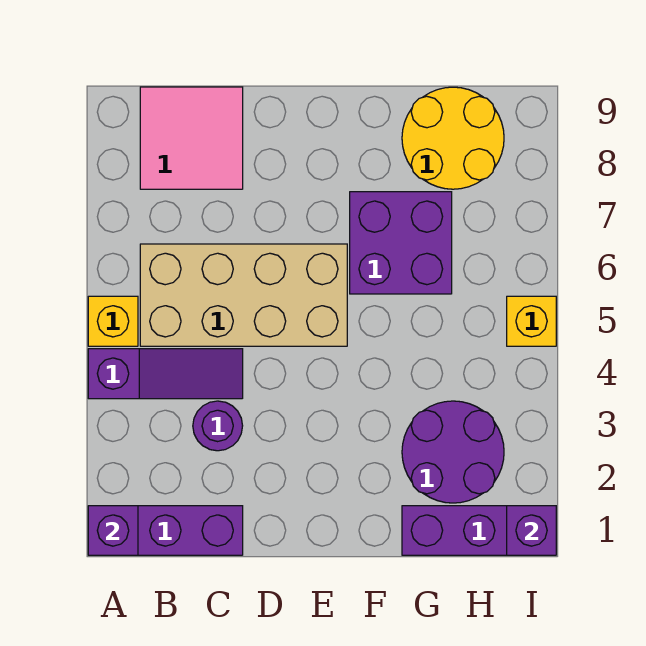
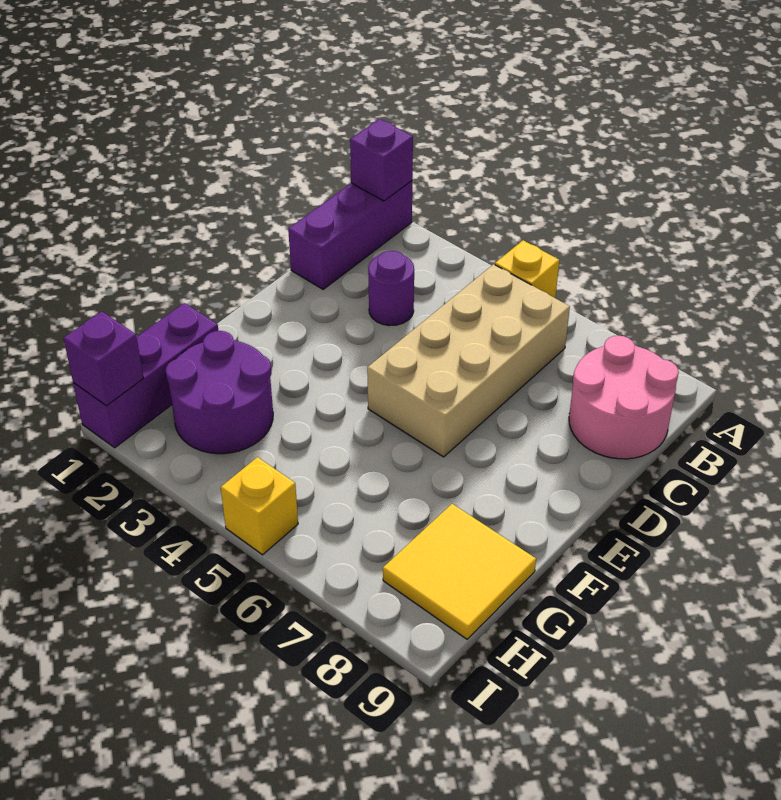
purple slope A4:C4 level 1 top A -> none
pink tile B8:C9 level 1 -> pink round brick B8:C9 level 1
purple brick F6:G7 level 1 -> none
yellow round brick G8:H9 level 1 -> yellow tile G8:H9 level 1

